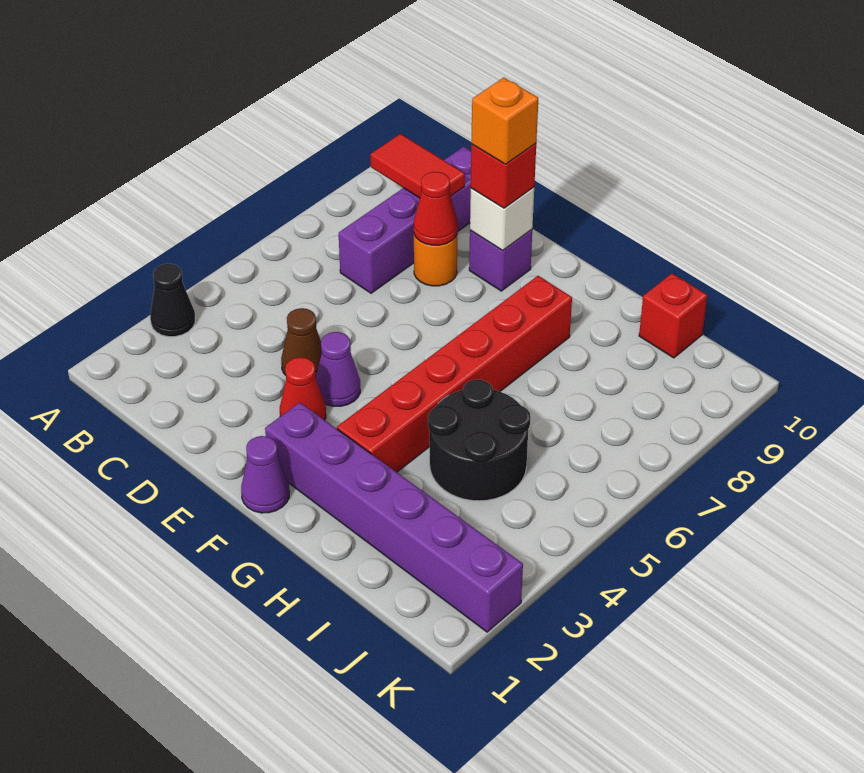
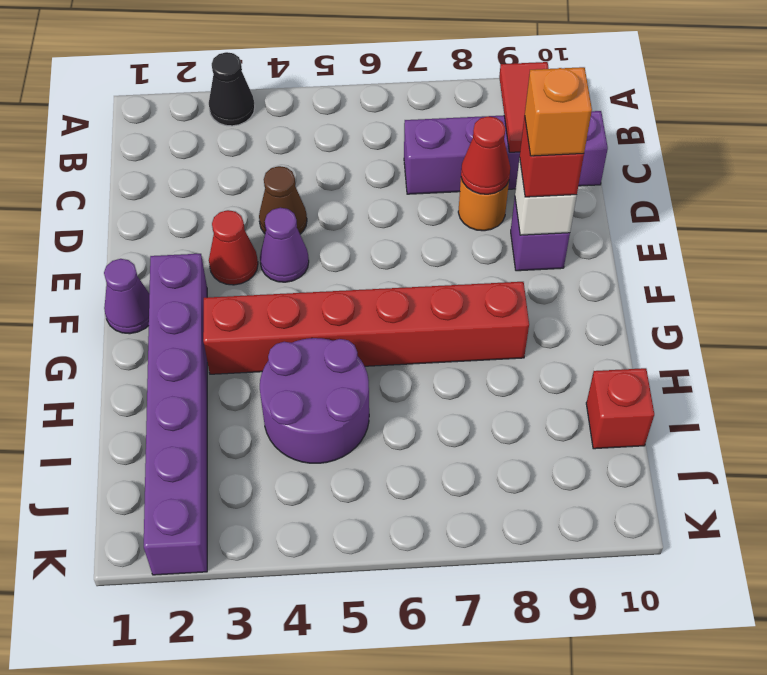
black round brick H4:I5 level 1 -> purple round brick H4:I5 level 1

